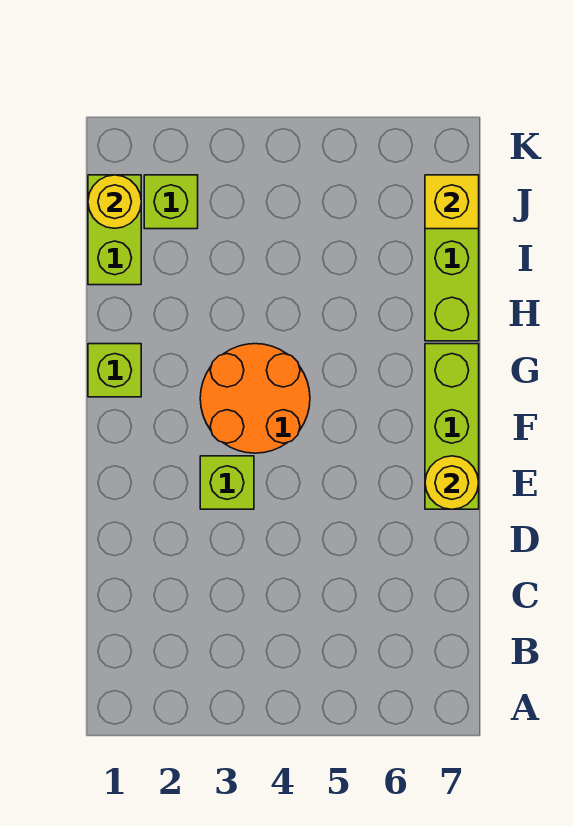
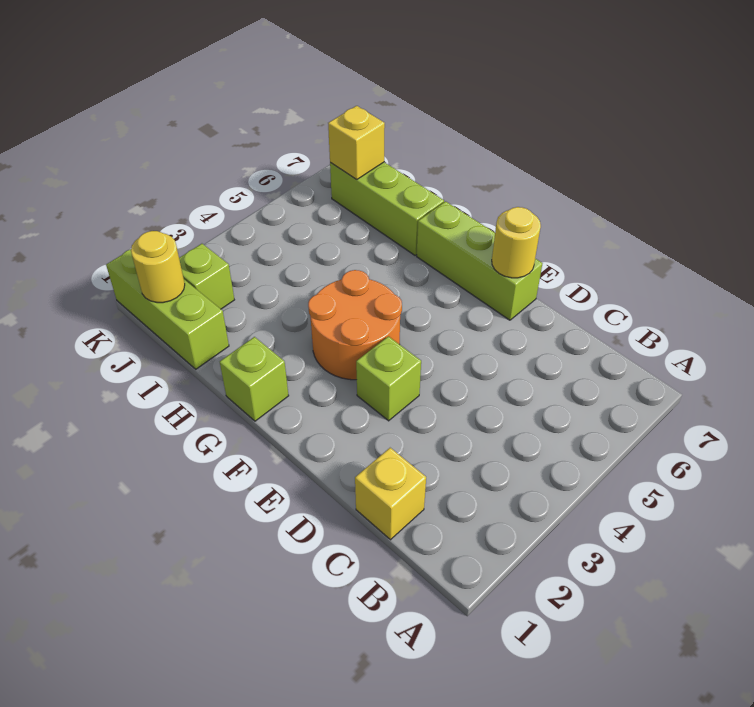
none -> yellow brick C1 level 1
lime brick I1:J1 level 1 -> lime brick I1:K1 level 1

